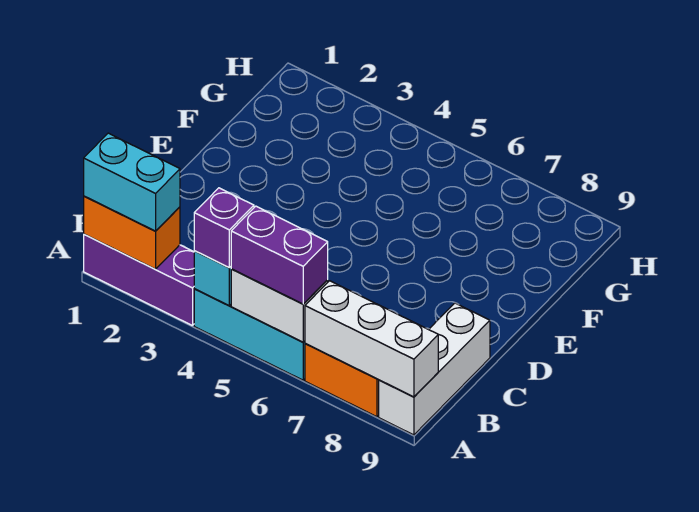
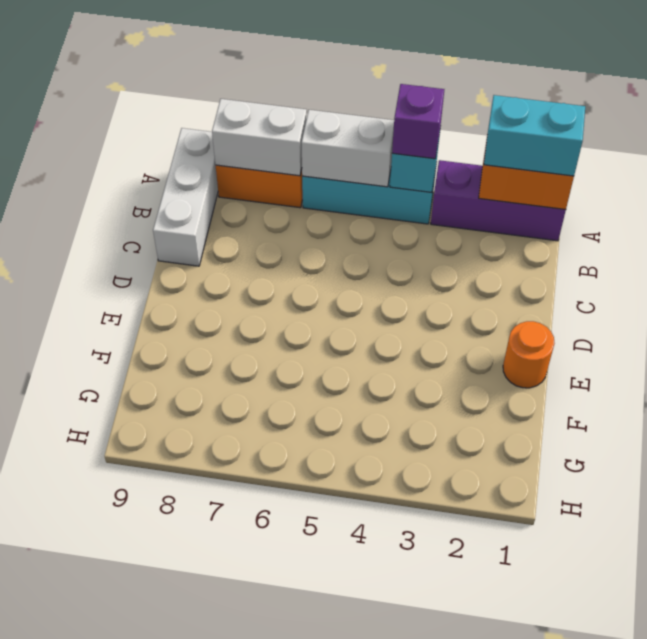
purple brick A5:A6 level 3 -> none
white brick A7:A9 level 2 -> white brick A7:A8 level 2
none -> orange round brick E1 level 1

